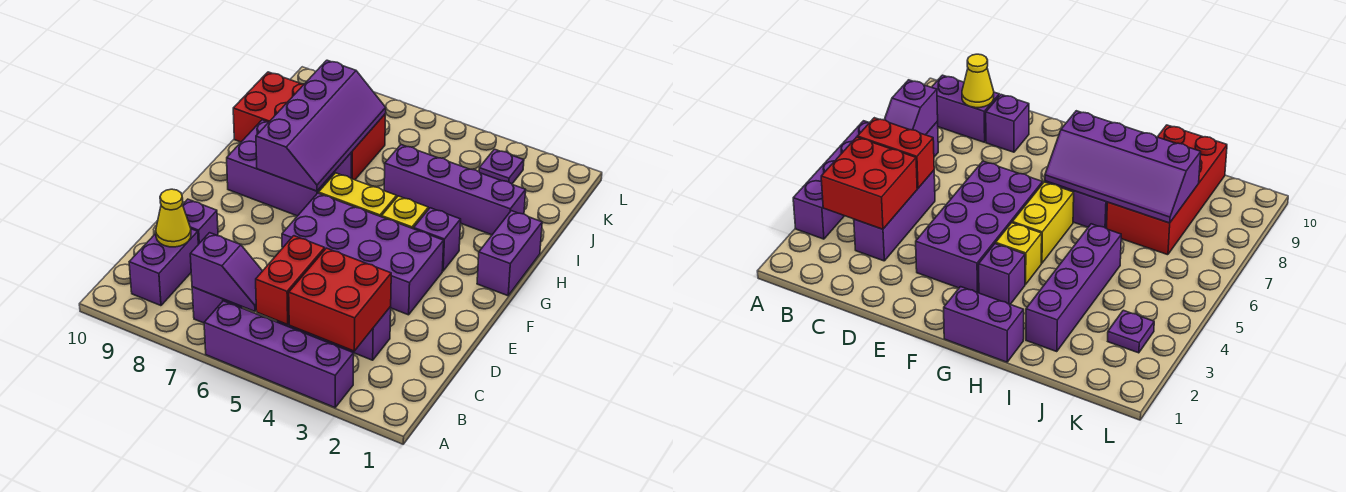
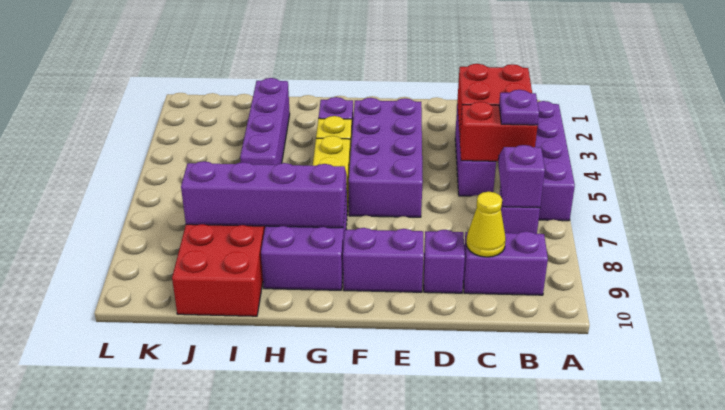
purple brick G1:H1 level 1 -> purple brick E9:F9 level 1
purple plate K3 level 1 -> purple plate B5 level 3

